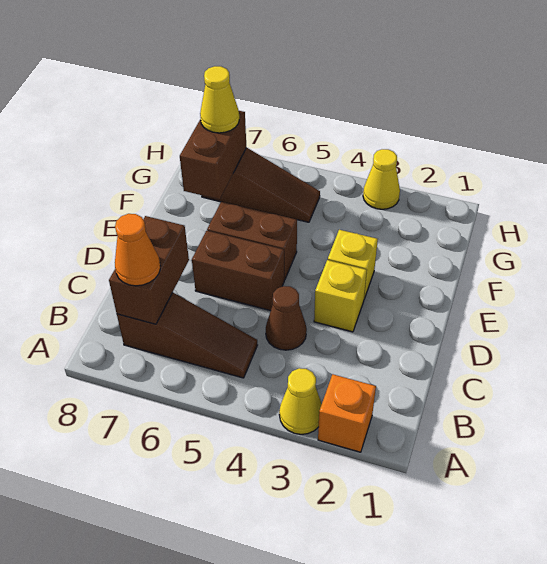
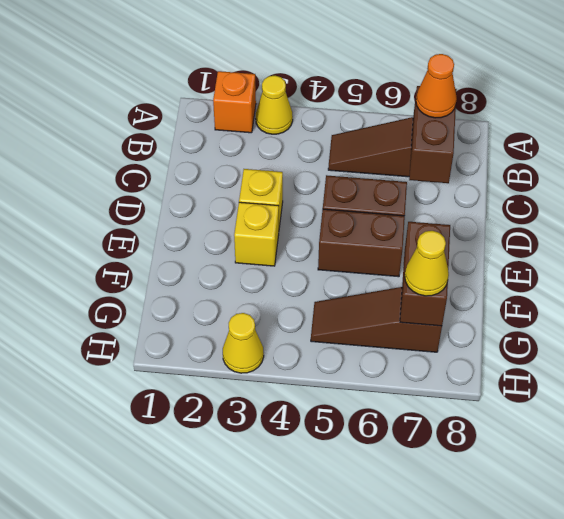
brown cone C4 level 1 -> none

